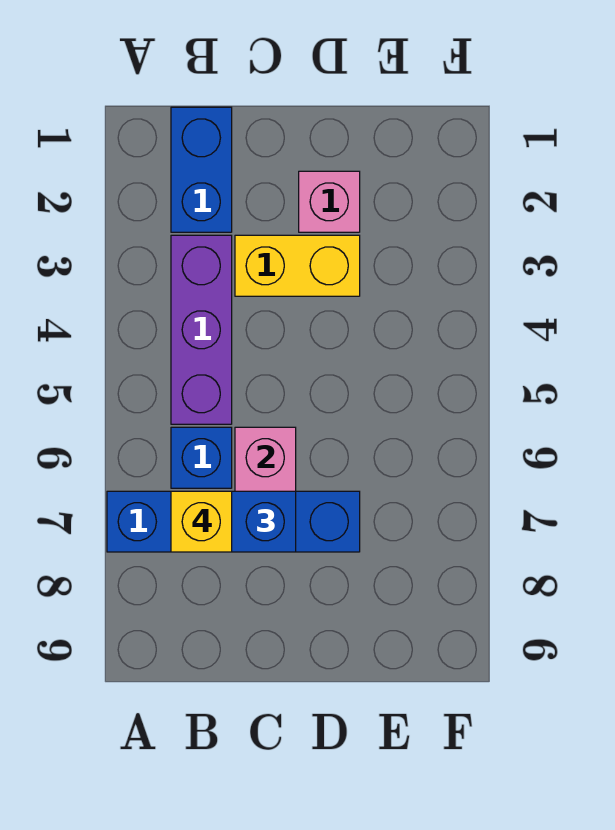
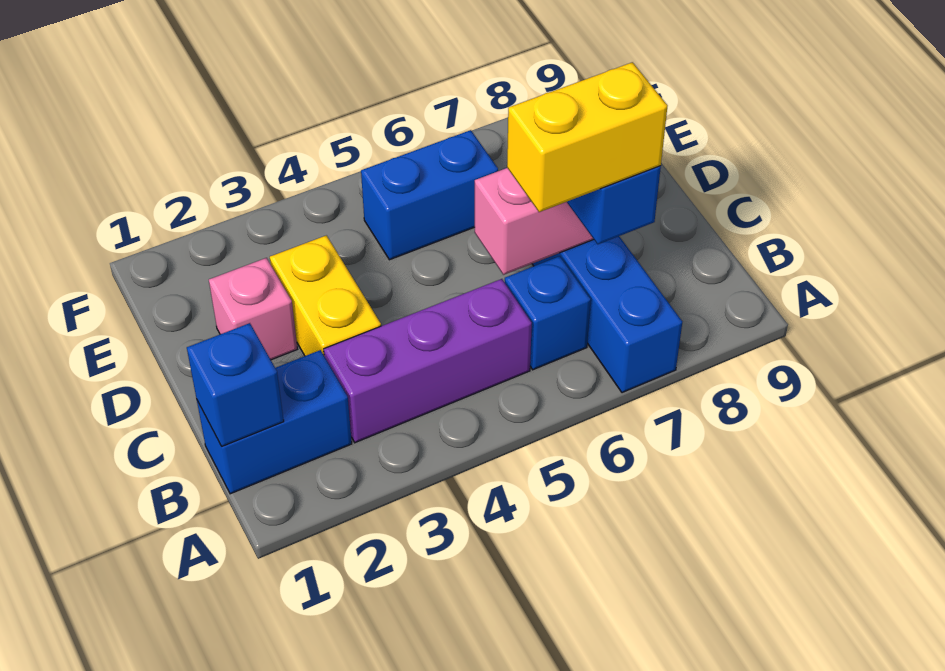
none -> blue brick B1 level 2
yellow brick B7 level 4 -> yellow brick B6:B7 level 4
none -> blue brick E5:E6 level 1

